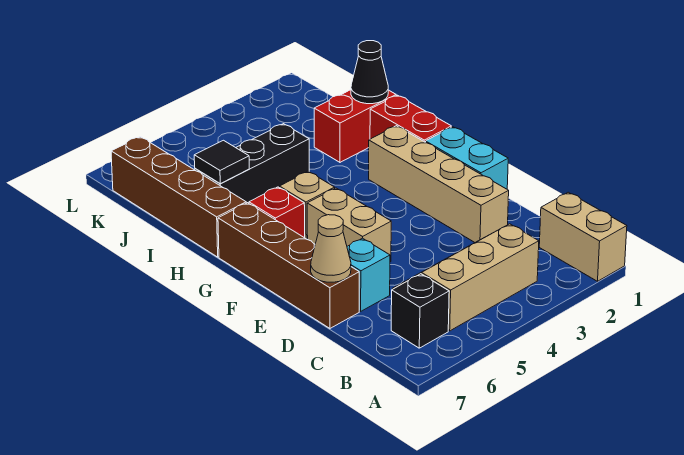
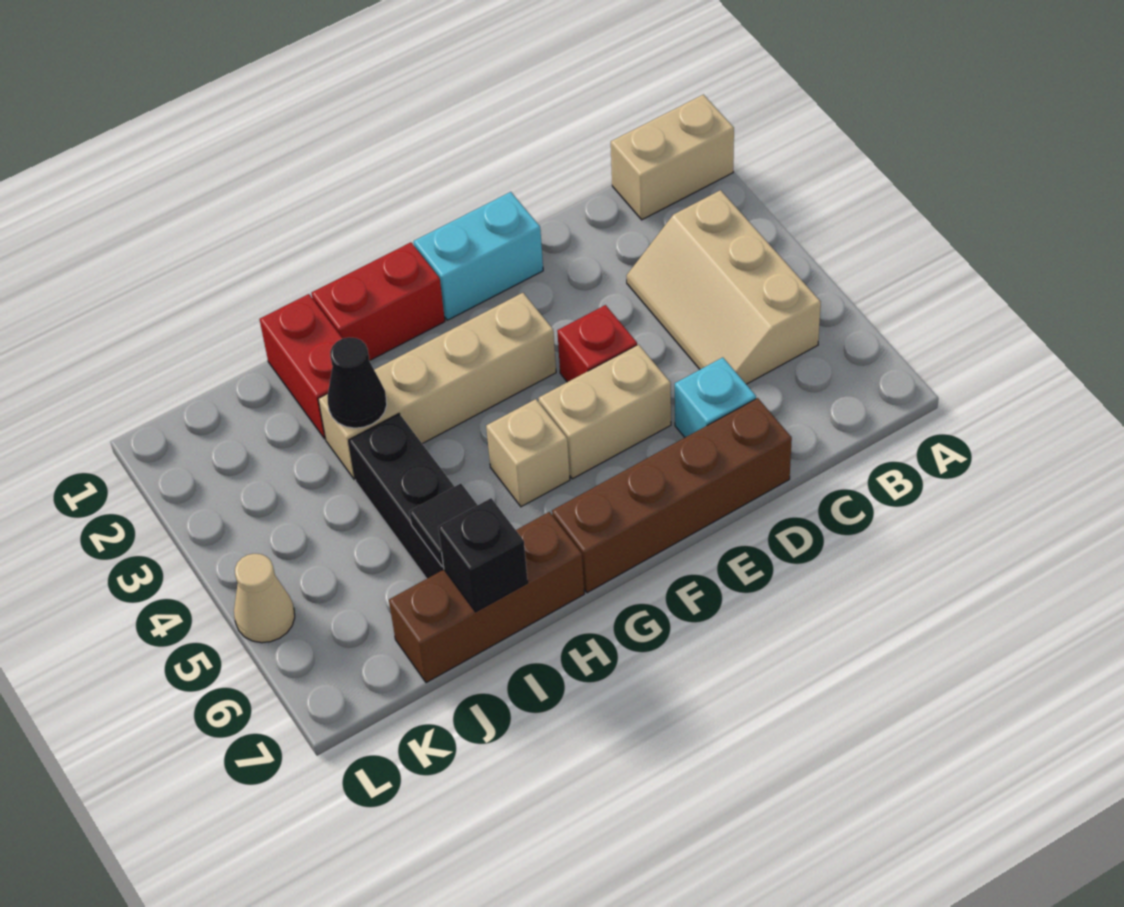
black brick B6 level 1 -> black brick I7 level 2
tan brick D2:G2 level 1 -> tan brick F3:I3 level 1
tan cone D7 level 2 -> tan cone L5 level 1
red brick G6 level 1 -> red brick E4 level 1
brown brick H7:K7 level 1 -> brown brick H7:J7 level 1
black cone I1 level 2 -> black cone I3 level 2

